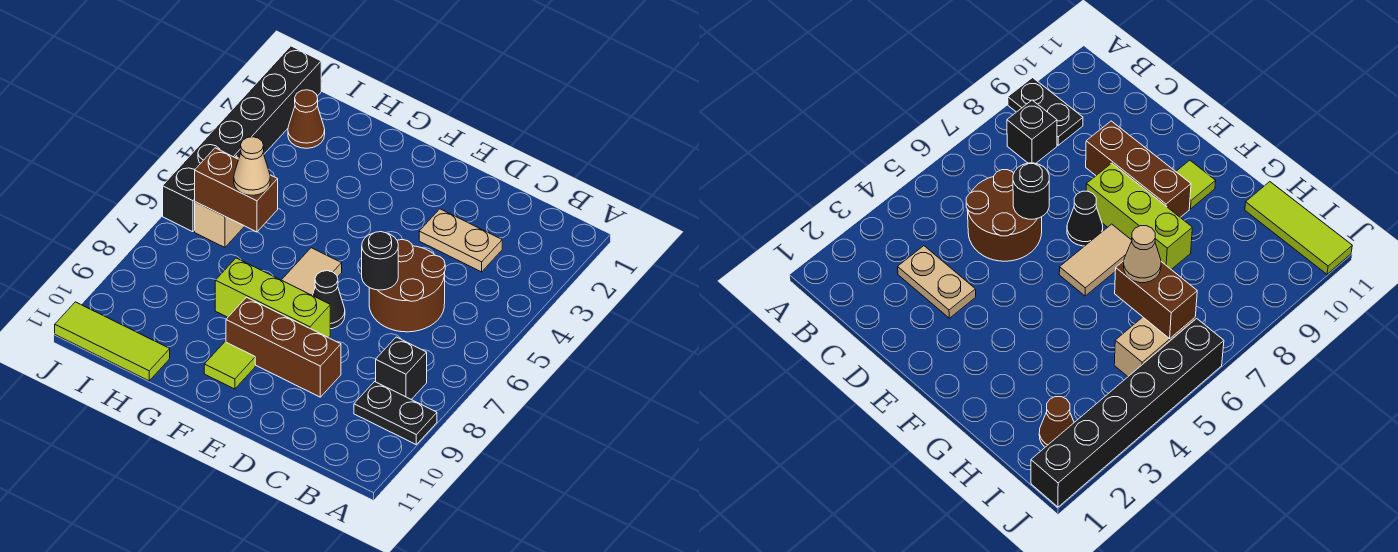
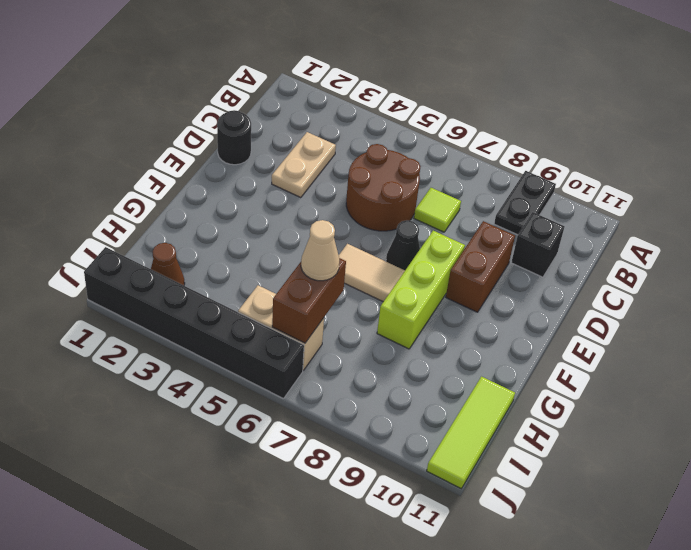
black brick B8 level 1 -> black brick C10 level 1
black round brick D6 level 2 -> black round brick D1 level 1
brown brick D9:F9 level 1 -> brown brick D9:E9 level 1
lime tile F10 level 1 -> lime tile C7 level 1

